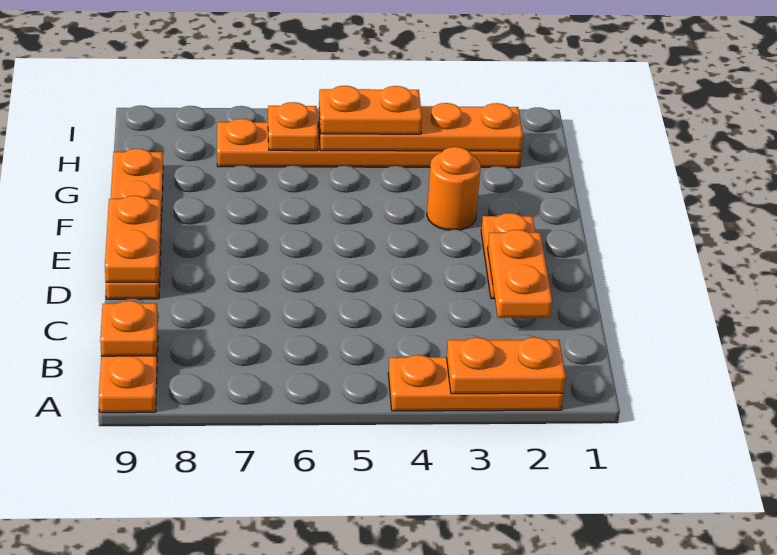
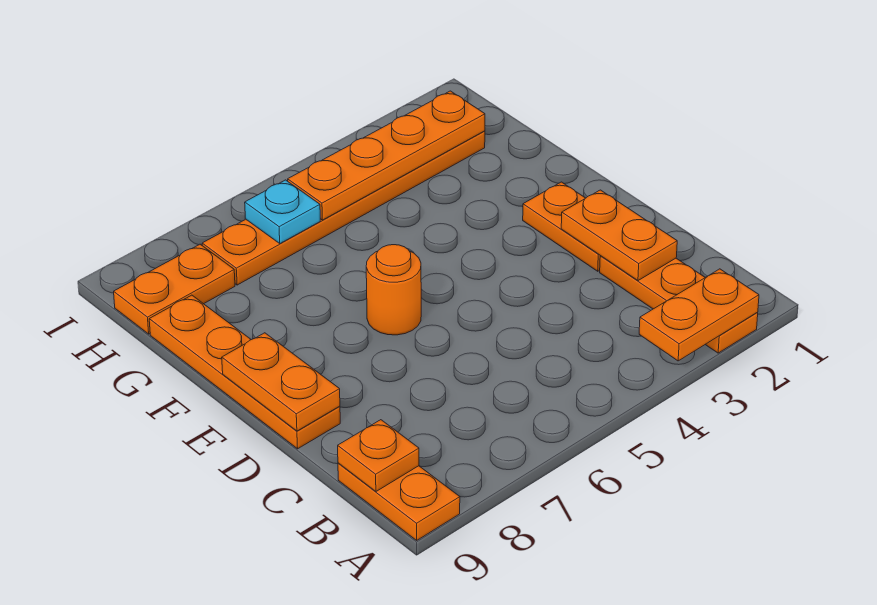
orange plate A2:A4 level 1 -> orange plate A2:C2 level 1
orange round brick F3 level 1 -> orange round brick E6 level 1
orange plate H4:H5 level 3 -> orange plate H8:H9 level 1
orange plate H6 level 2 -> cyan plate H6 level 2

